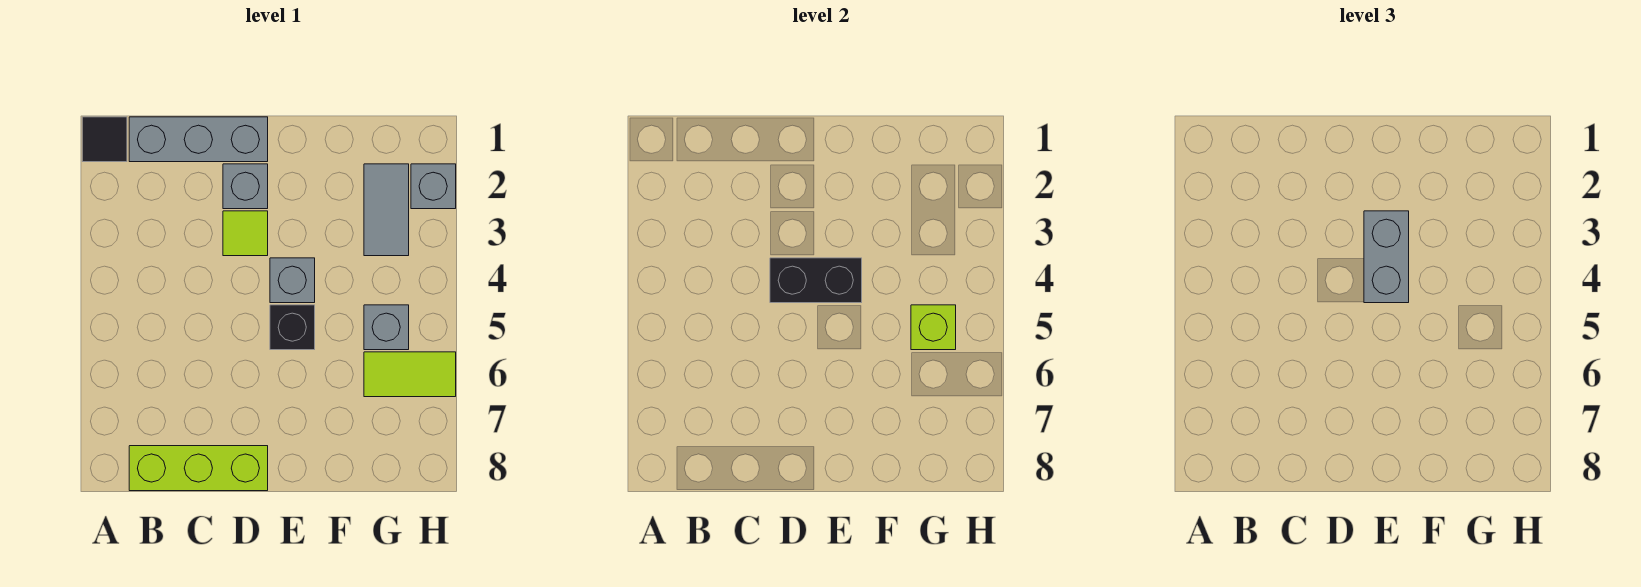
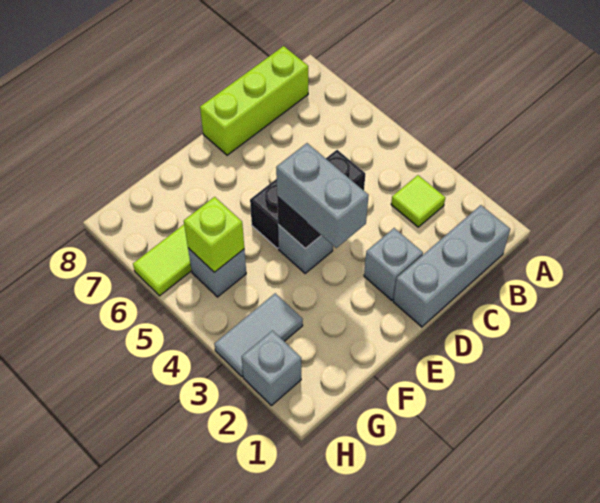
black tile A1 level 1 -> none
lime tile D3 level 1 -> lime tile B3 level 1
grey tile G2:G3 level 1 -> grey tile G3:H3 level 1

